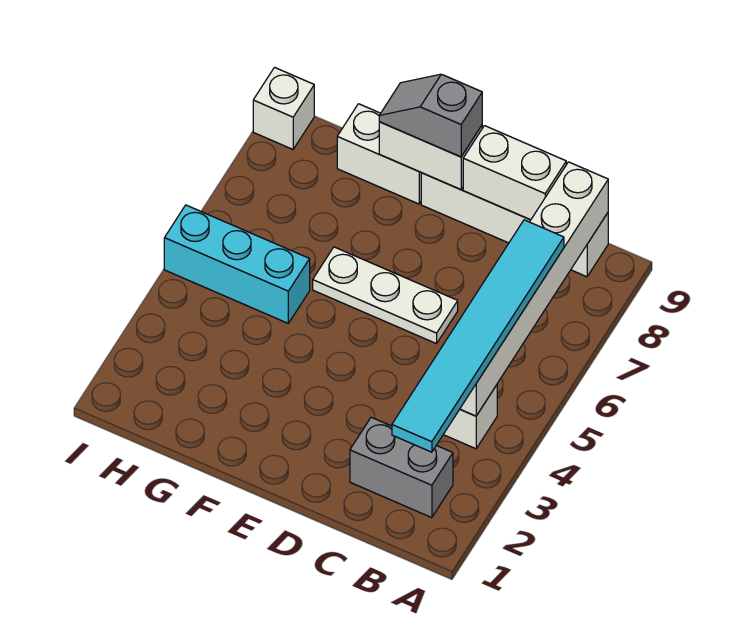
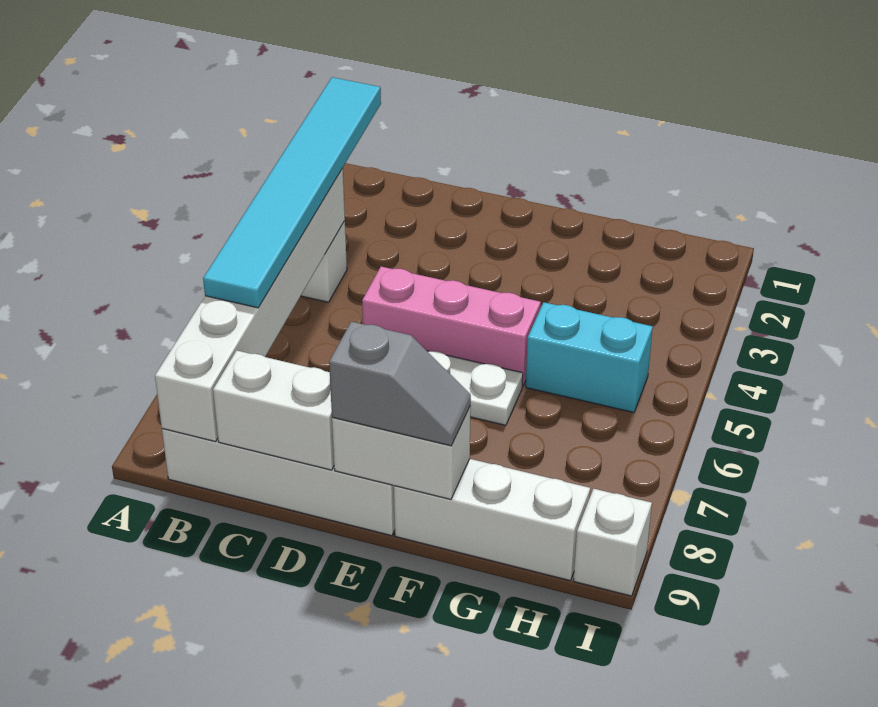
grey brick B2:C2 level 1 -> none
none -> pink brick D5:F5 level 1
white brick F9:G9 level 1 -> white brick F9:H9 level 1
cyan brick G5:I5 level 1 -> cyan brick G5:H5 level 1

